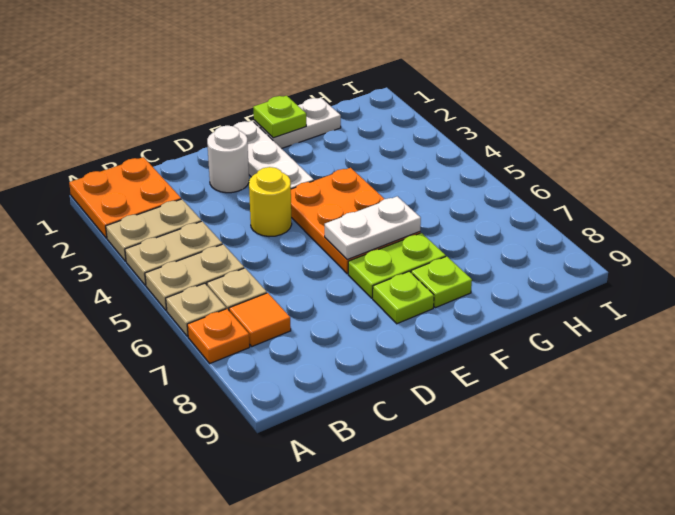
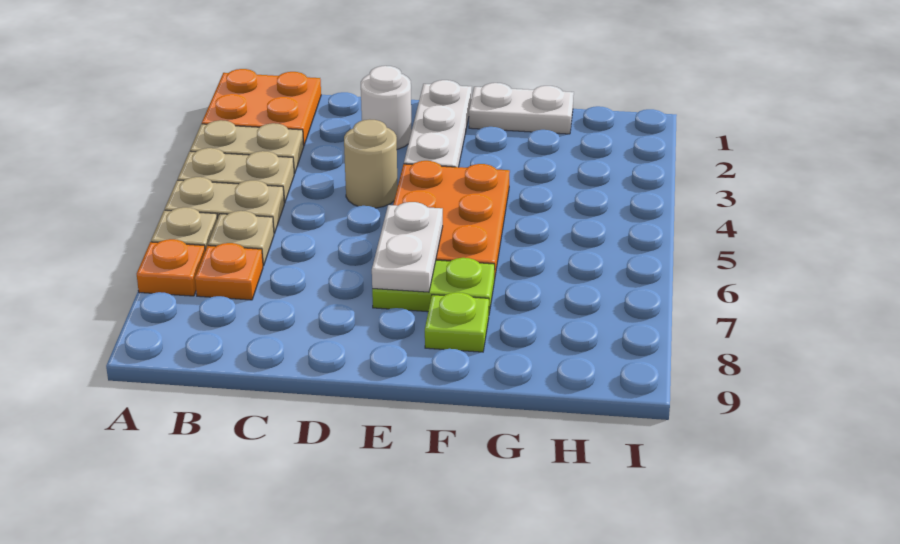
orange tile B7 level 1 -> orange plate B7 level 1
yellow round brick D4 level 1 -> tan round brick D4 level 1
white plate E6:F6 level 2 -> white plate E6:E7 level 2
lime plate E8 level 1 -> none
lime plate F1 level 2 -> none

